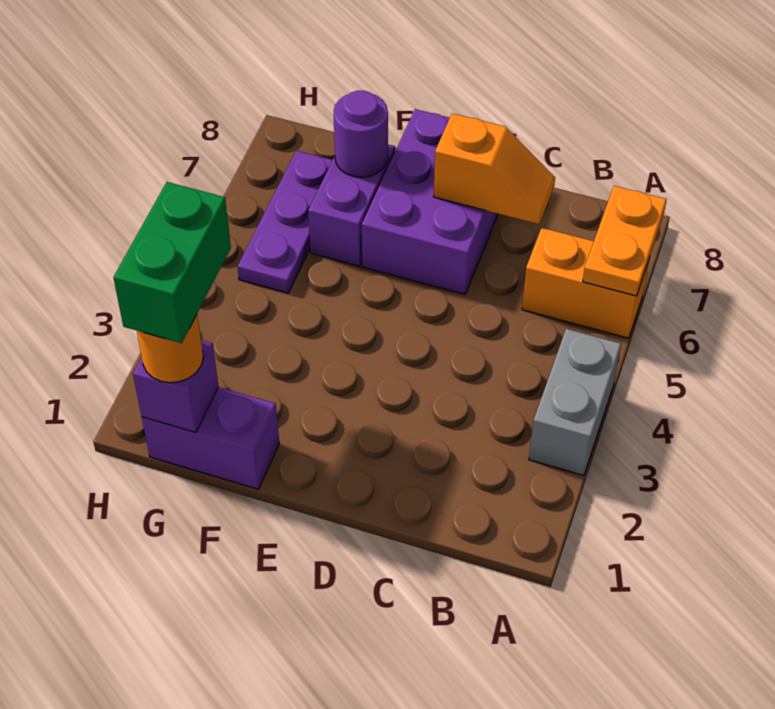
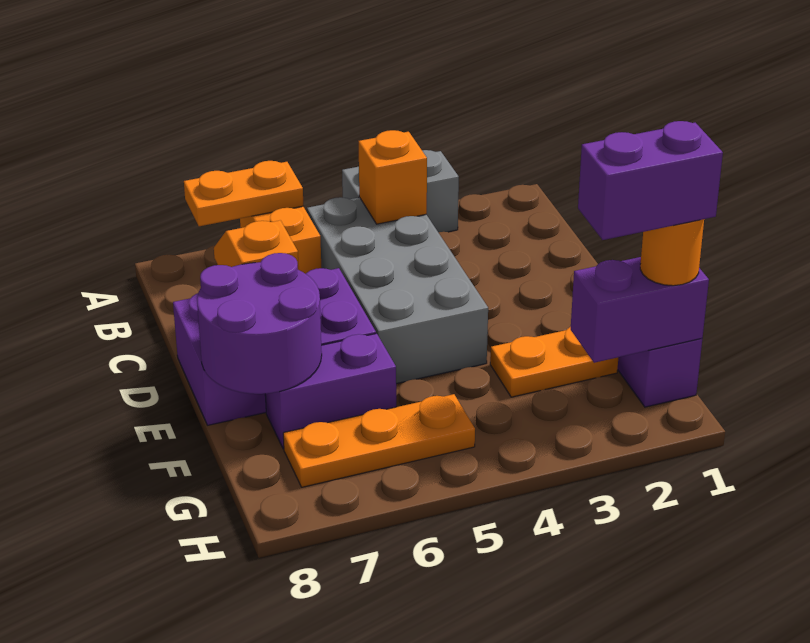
none -> grey brick B4:E5 level 1
none -> orange brick B4 level 2
none -> orange plate F2:F3 level 1
purple round brick F7 level 2 -> purple round brick E7:F8 level 2
purple brick G1 level 2 -> purple brick G1:G2 level 2
green brick G1:G2 level 4 -> purple brick G1:G2 level 4
purple plate G5:G7 level 1 -> orange plate G5:G7 level 1

